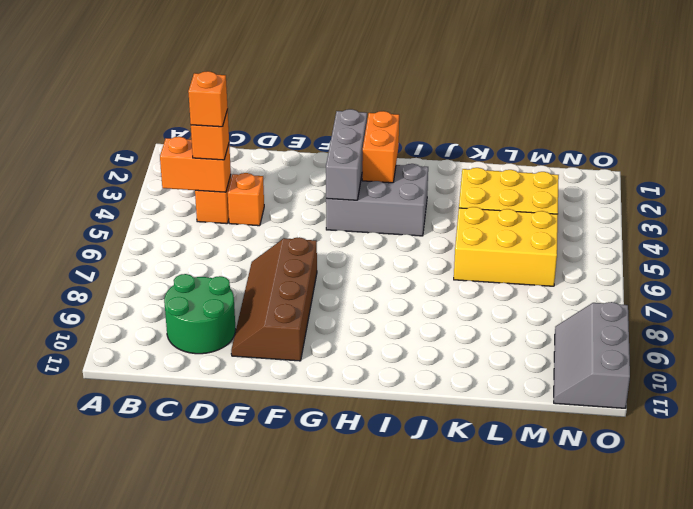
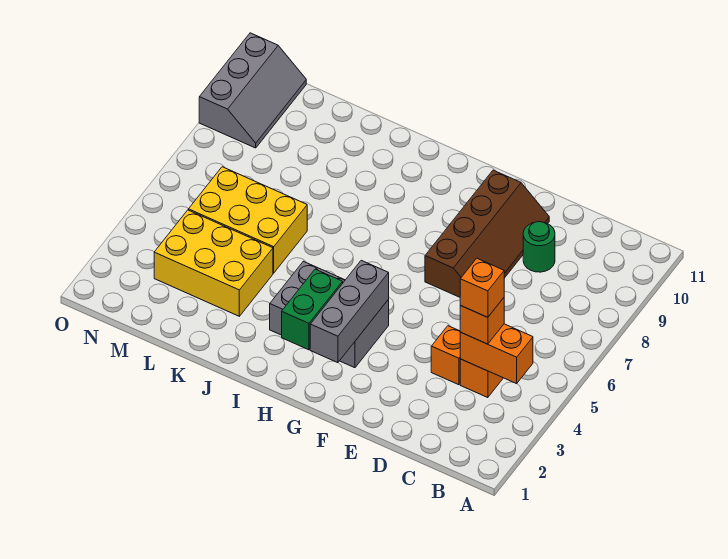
green round brick C9:D10 level 1 -> green round brick D9 level 1
orange brick H2:H3 level 2 -> green brick H2:H3 level 2

